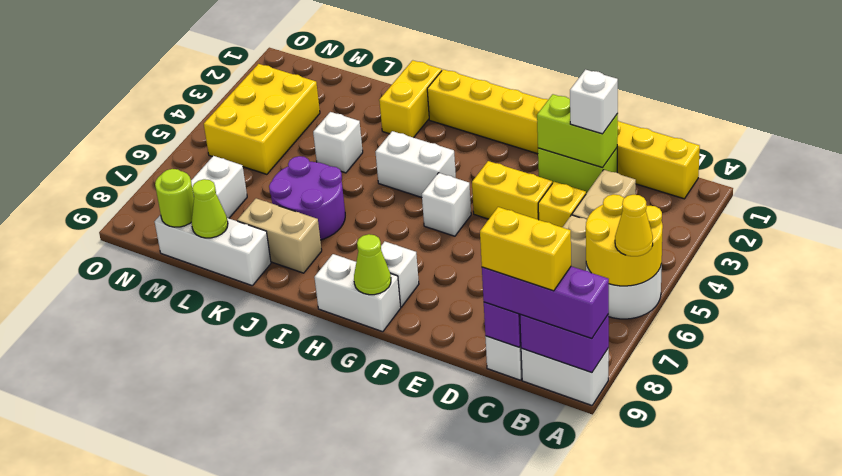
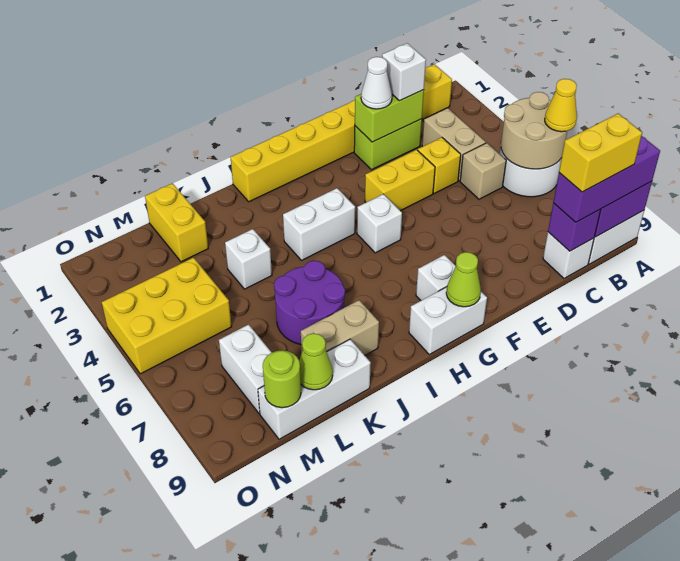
yellow round brick A5:B6 level 2 -> tan round brick A5:B6 level 2
none -> white cone E2 level 3
yellow brick J1:J2 level 1 -> yellow brick L1:L2 level 1
yellow brick M3:N5 level 1 -> yellow brick M4:O5 level 1

